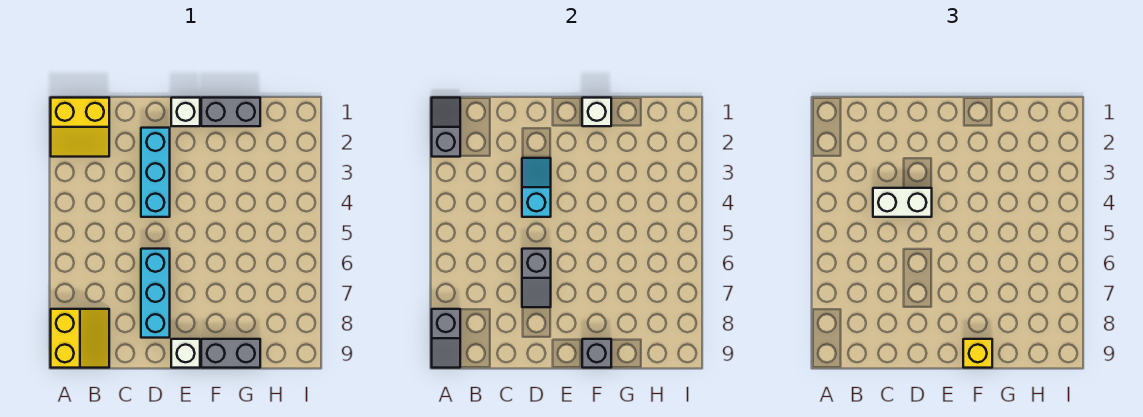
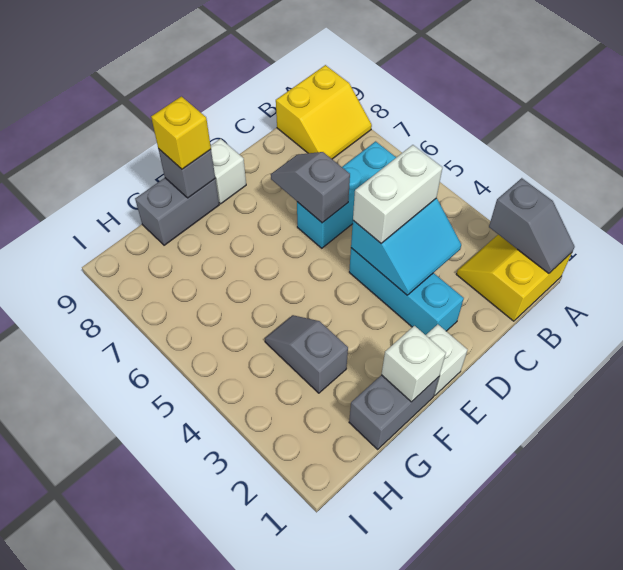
yellow slope A8:B9 level 1 top A -> yellow slope A8:B9 level 1 top 9
grey slope A8:A9 level 2 top 8 -> grey slope G3:G4 level 1 top 3
cyan slope D3:D4 level 2 top 4 -> cyan slope C3:D4 level 2 top 4
cyan brick D6:D8 level 1 -> cyan brick B6:D6 level 1

